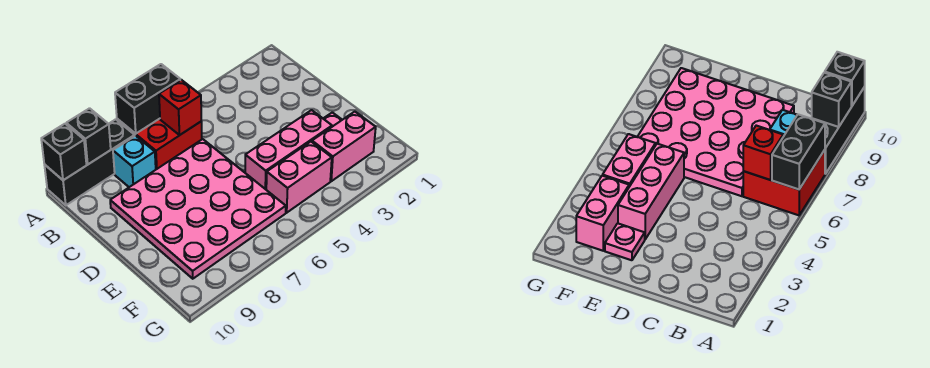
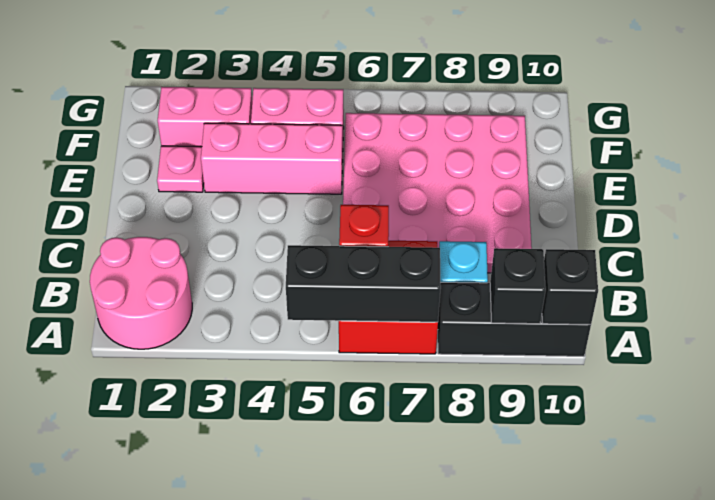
none -> pink round brick A1:B2 level 1
black brick A6:A7 level 2 -> black brick A5:A7 level 2

